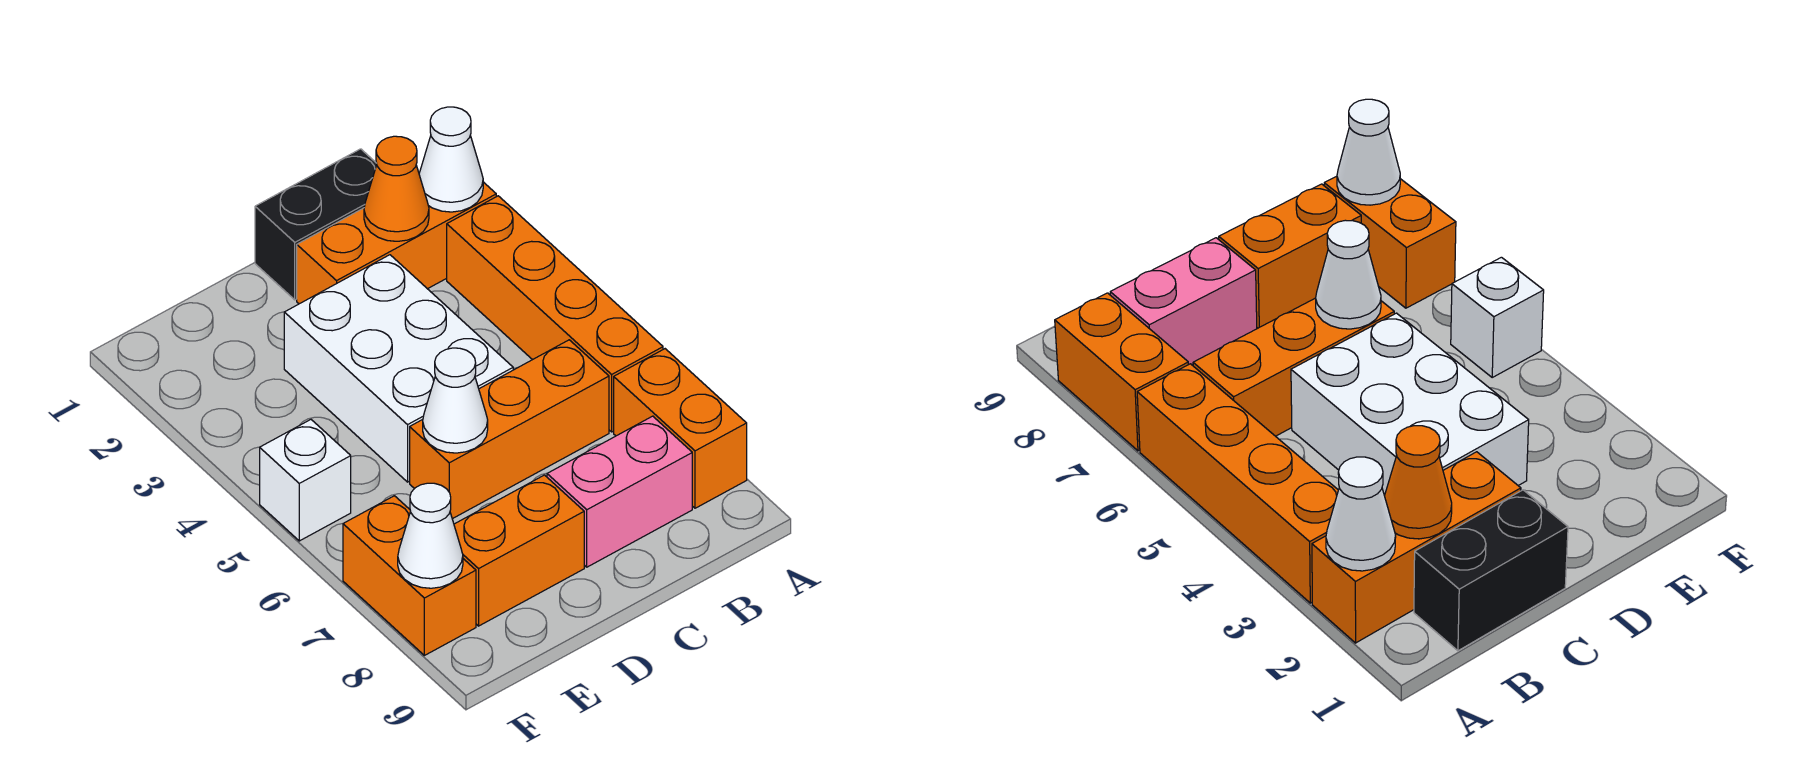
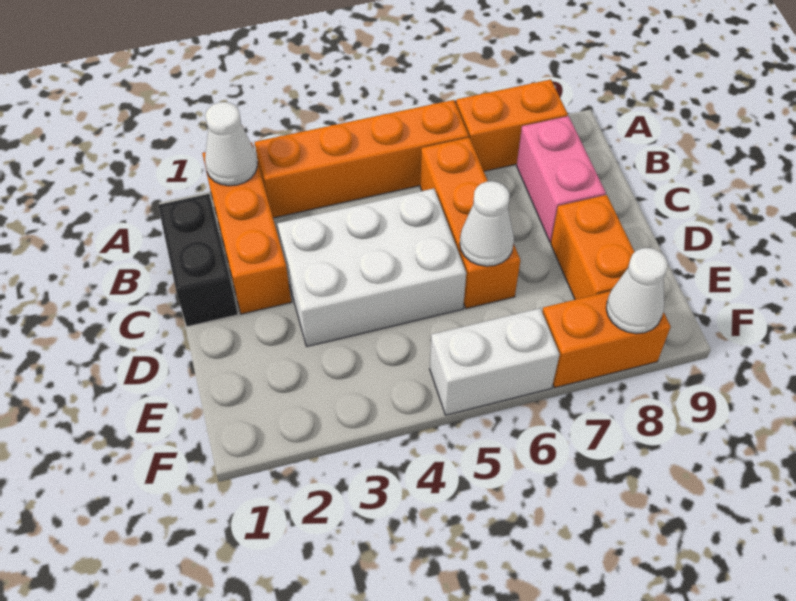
orange cone B2 level 2 -> none
white brick F5 level 1 -> white brick F5:F6 level 1

